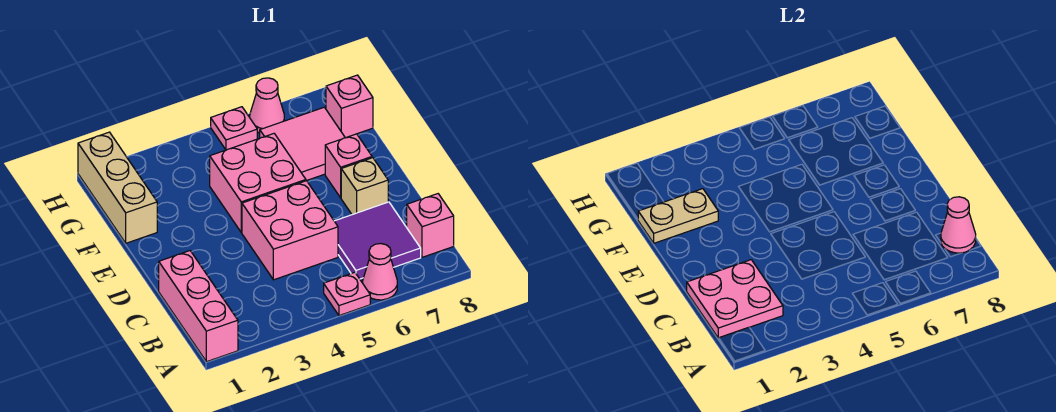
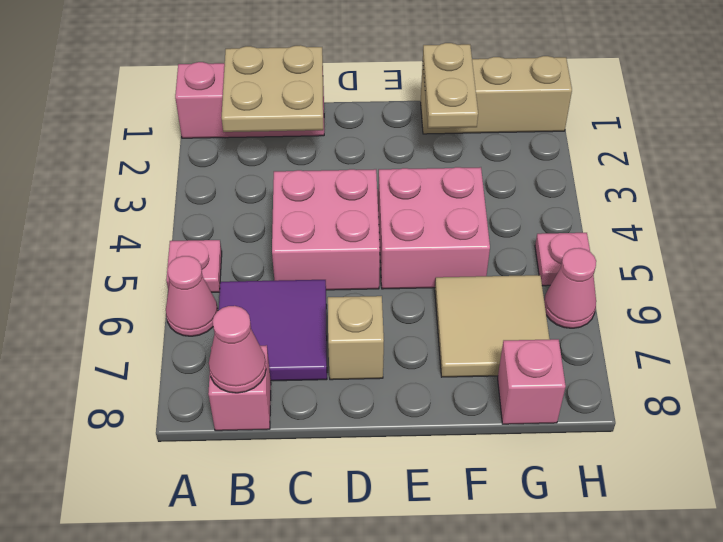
pink plate B1:C2 level 2 -> tan plate B1:C2 level 2
pink brick E7 level 1 -> none
pink tile F6:G7 level 1 -> tan tile F6:G7 level 1

